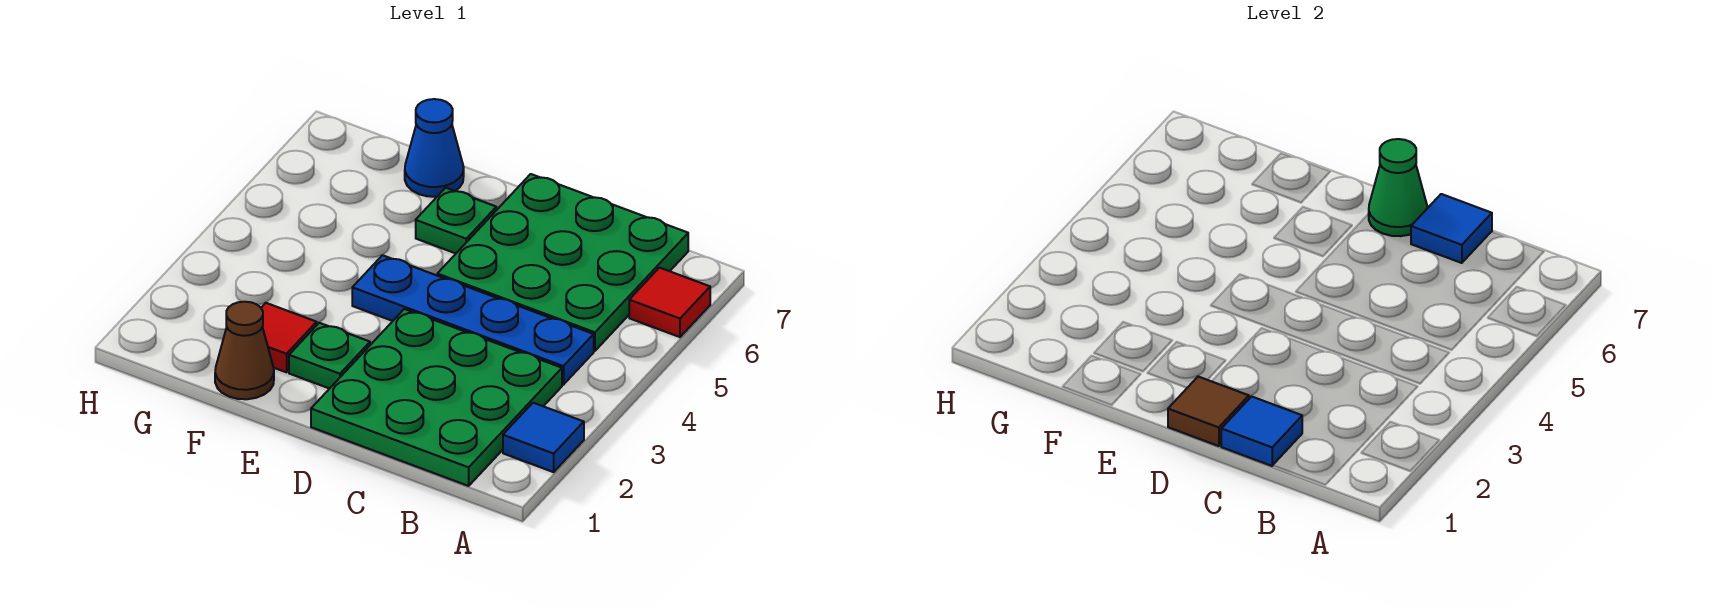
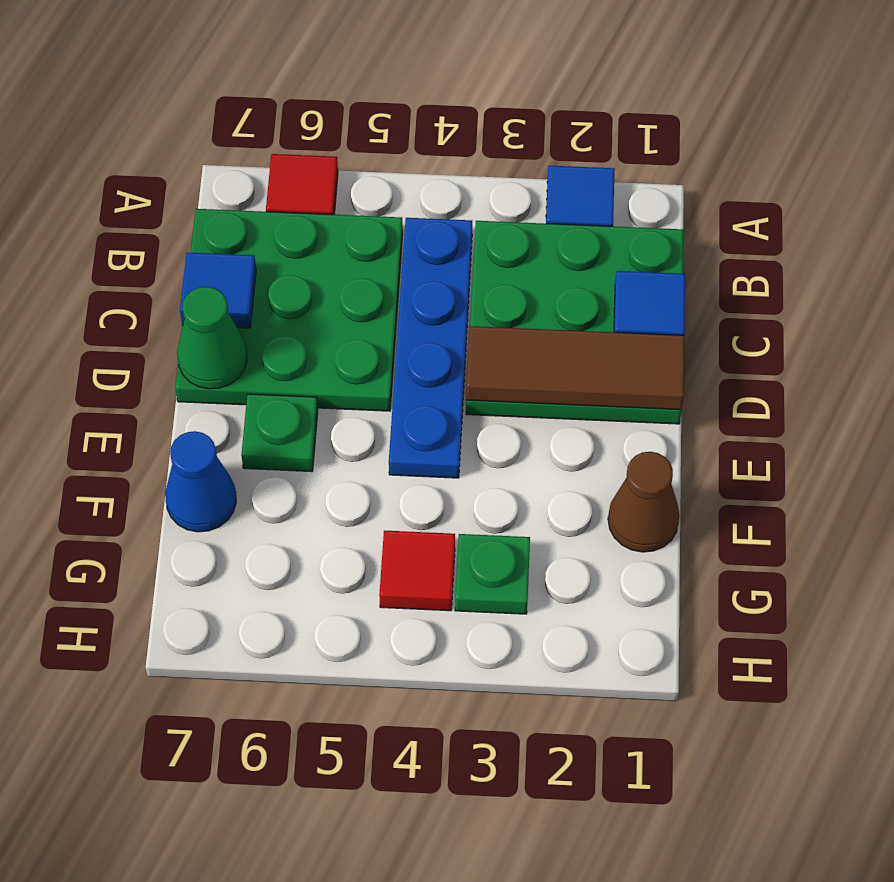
brown tile D1 level 2 -> brown tile D1:D3 level 2
green plate E2 level 1 -> green plate G3 level 1
red tile F2 level 1 -> red tile G4 level 1

